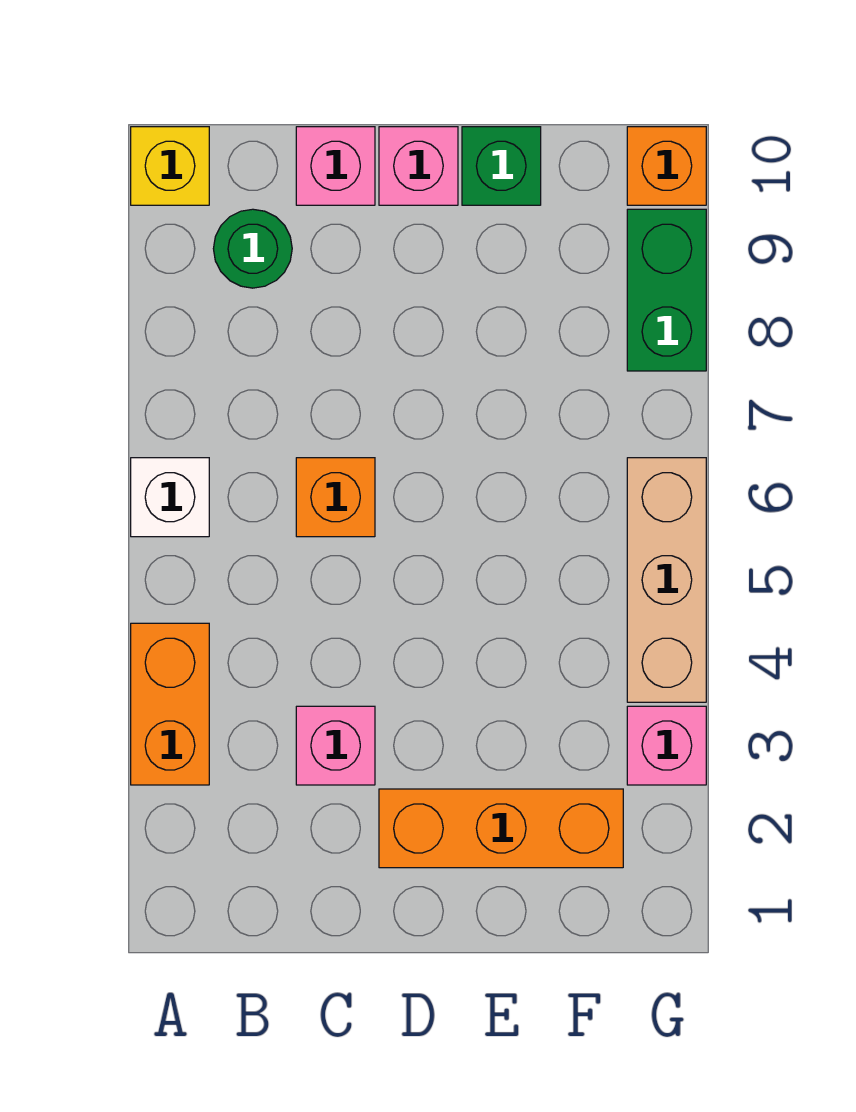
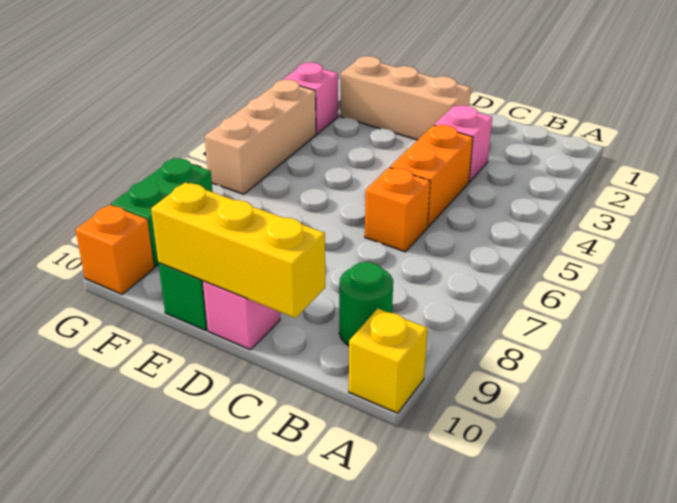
orange brick A3:A4 level 1 -> orange brick C4:C5 level 1
white brick A6 level 1 -> none
pink brick C10 level 1 -> none
none -> yellow brick C10:E10 level 2
orange brick D2:F2 level 1 -> tan brick D2:F2 level 1

